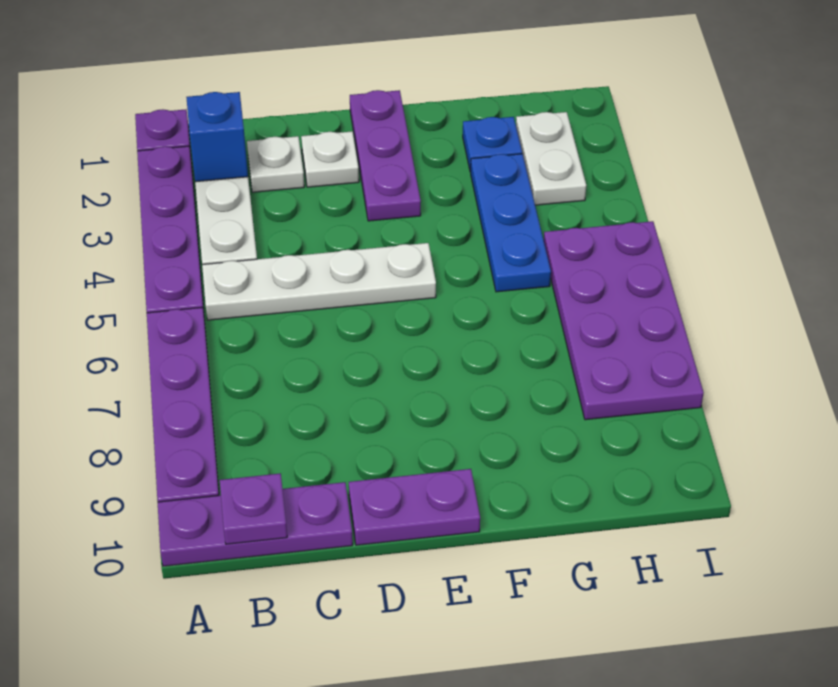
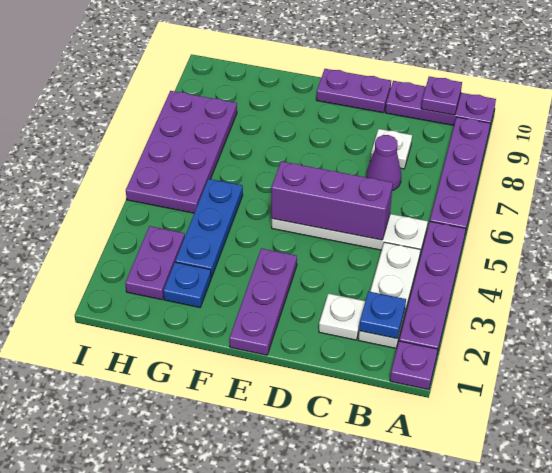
blue brick B2 level 2 -> blue plate B2 level 2
none -> purple brick C5:E5 level 2
none -> purple cone C7 level 1
white plate D2 level 1 -> white plate C8 level 1
white plate H2:H3 level 1 -> purple plate H2:H3 level 1

